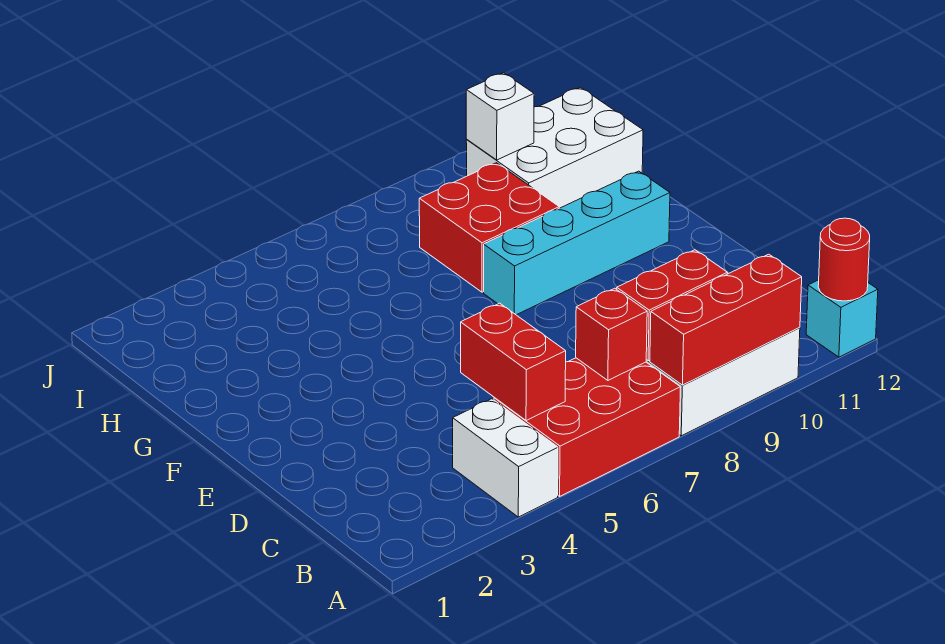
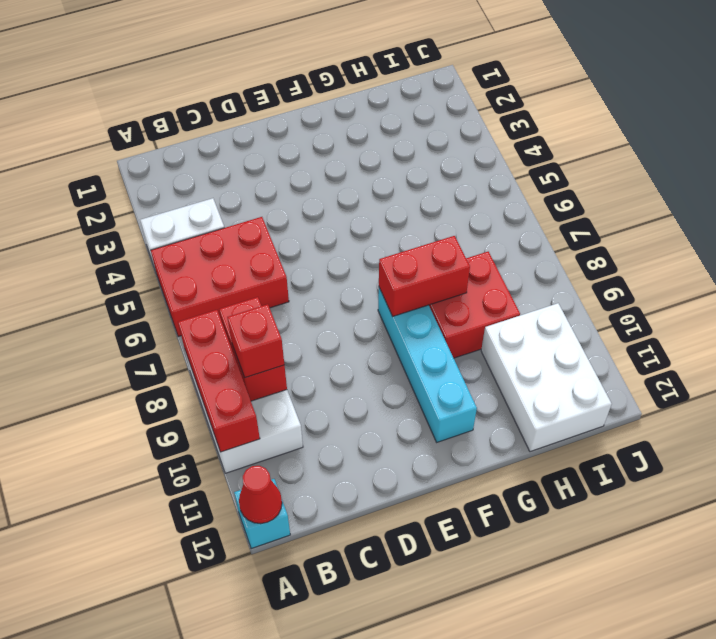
red brick A5:B7 level 1 -> red brick A5:C6 level 1
red round brick A12 level 2 -> red cone A12 level 2
red brick B5:C5 level 2 -> red brick F8:G8 level 2
red brick B7 level 2 -> red brick B9 level 3
white brick I10 level 2 -> none

